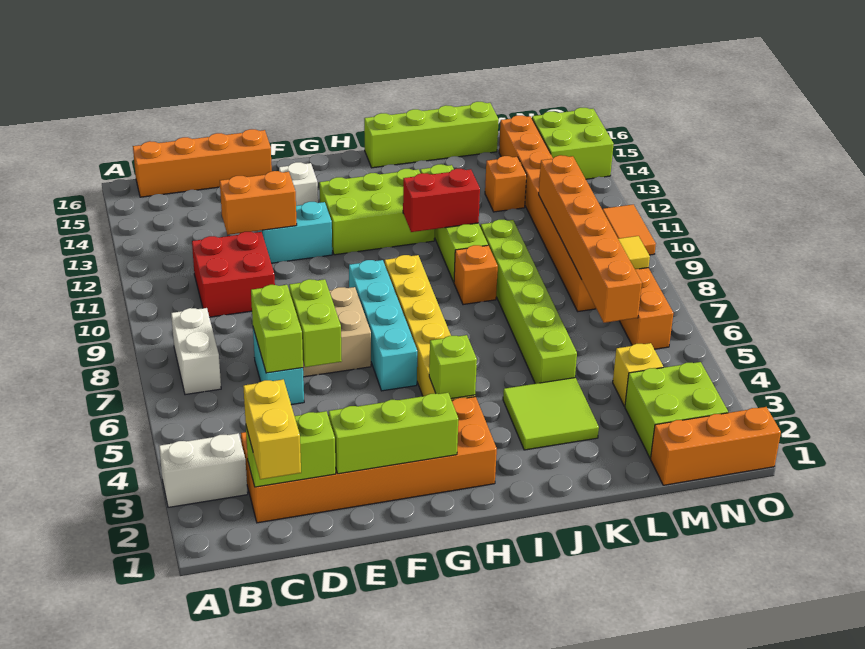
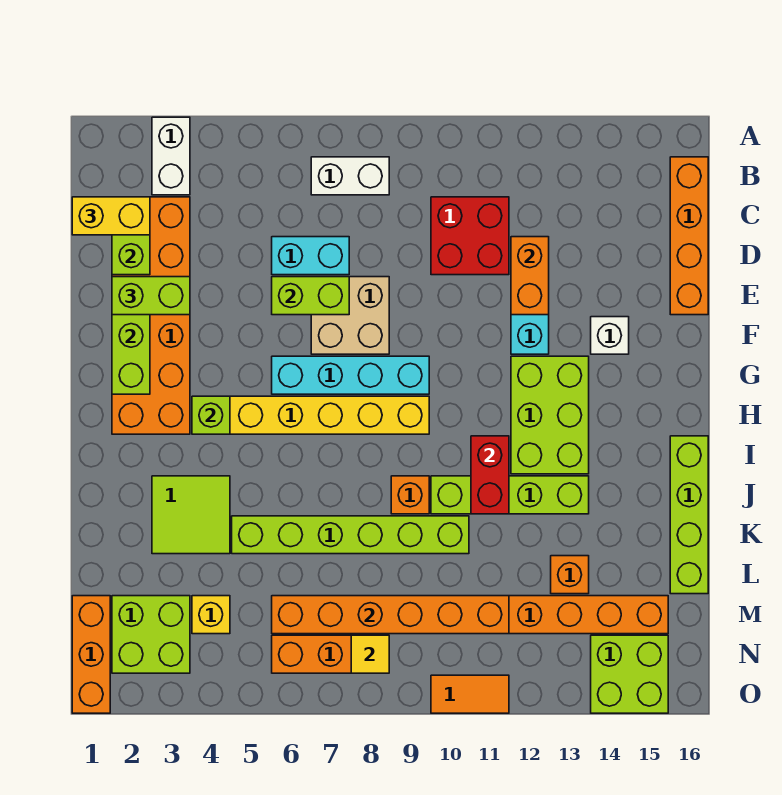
lime brick D6:D7 level 2 -> lime brick E2:E3 level 3

